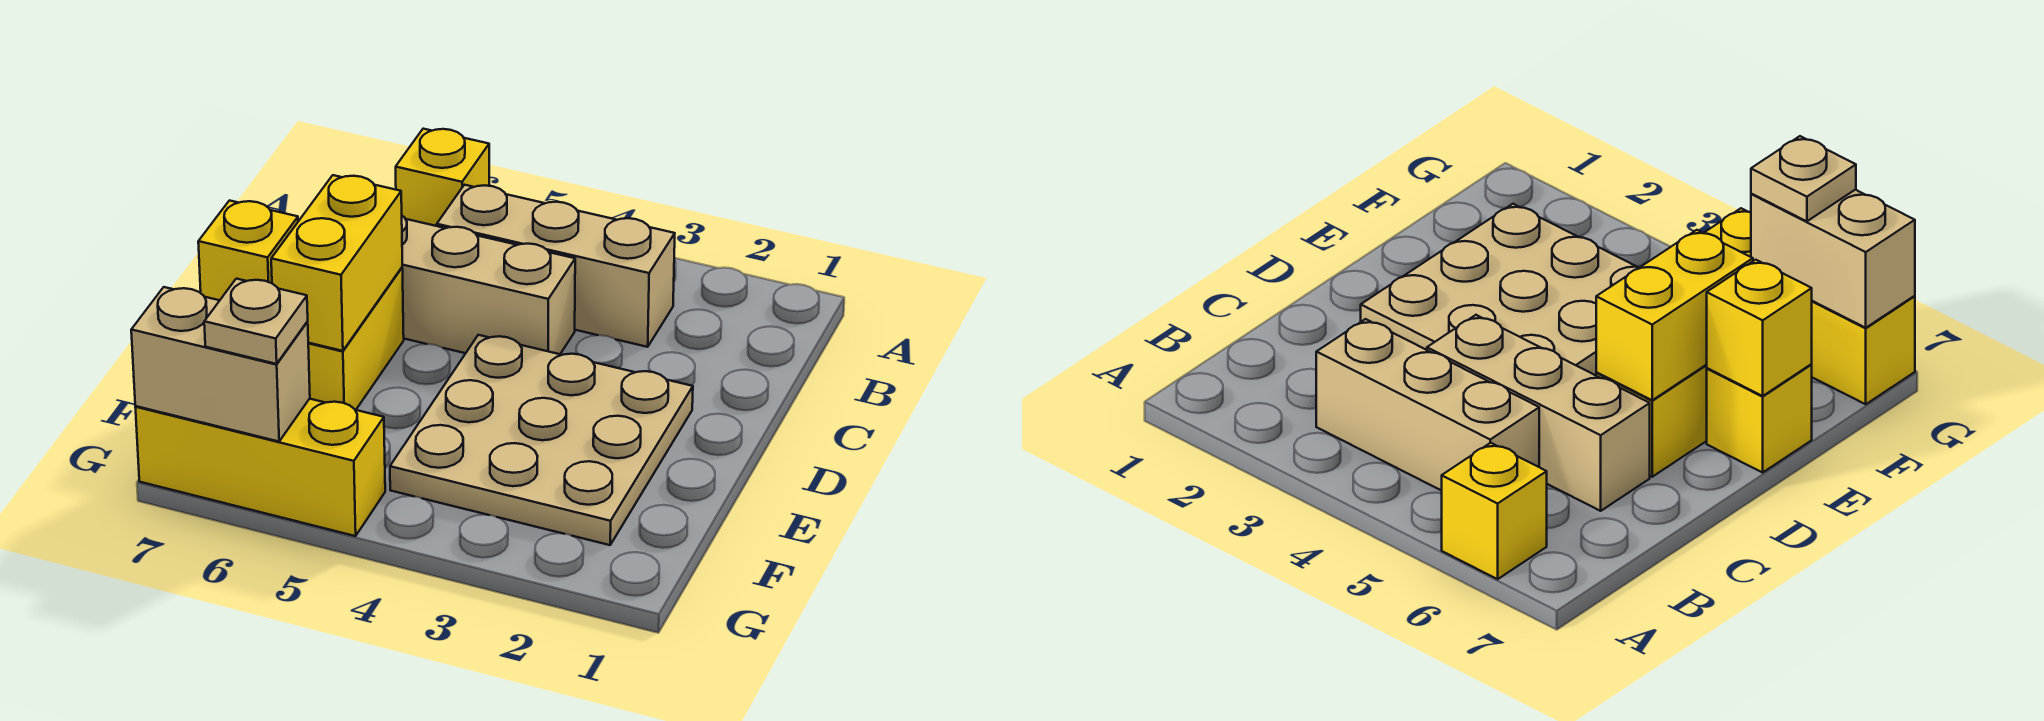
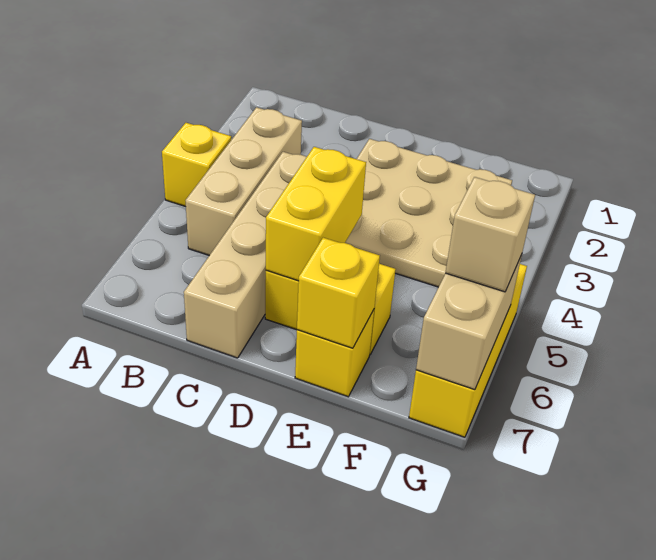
yellow brick A6 level 1 -> yellow brick A4 level 1
tan brick C4:C6 level 1 -> tan brick C4:C7 level 1
yellow brick D6:E6 level 2 -> yellow brick D5:D6 level 2
tan plate G6 level 3 -> tan brick G6 level 3

